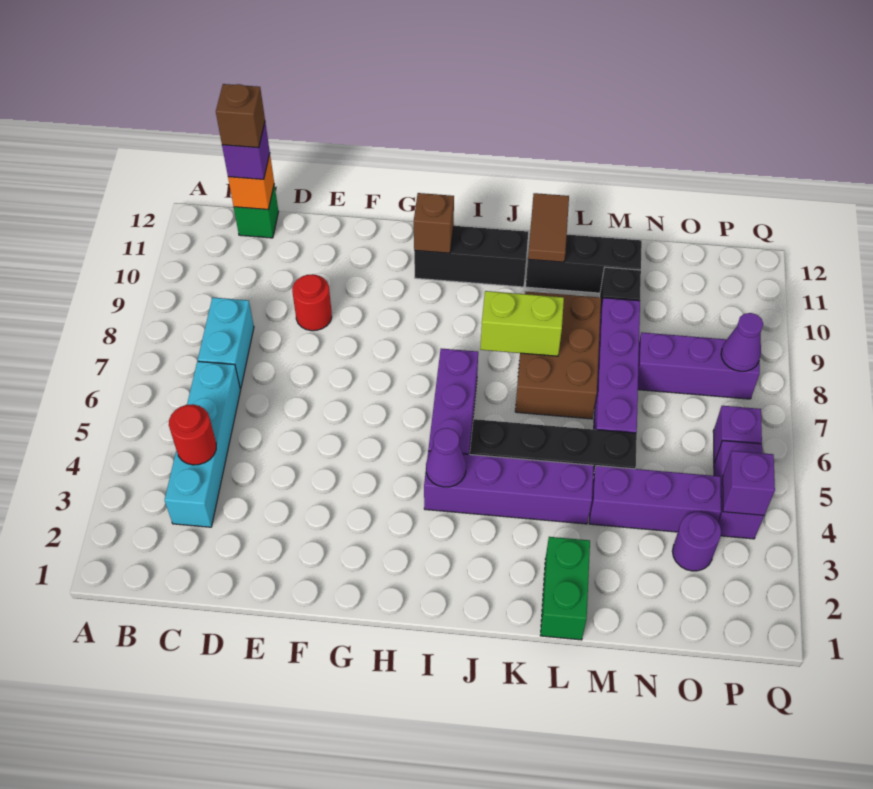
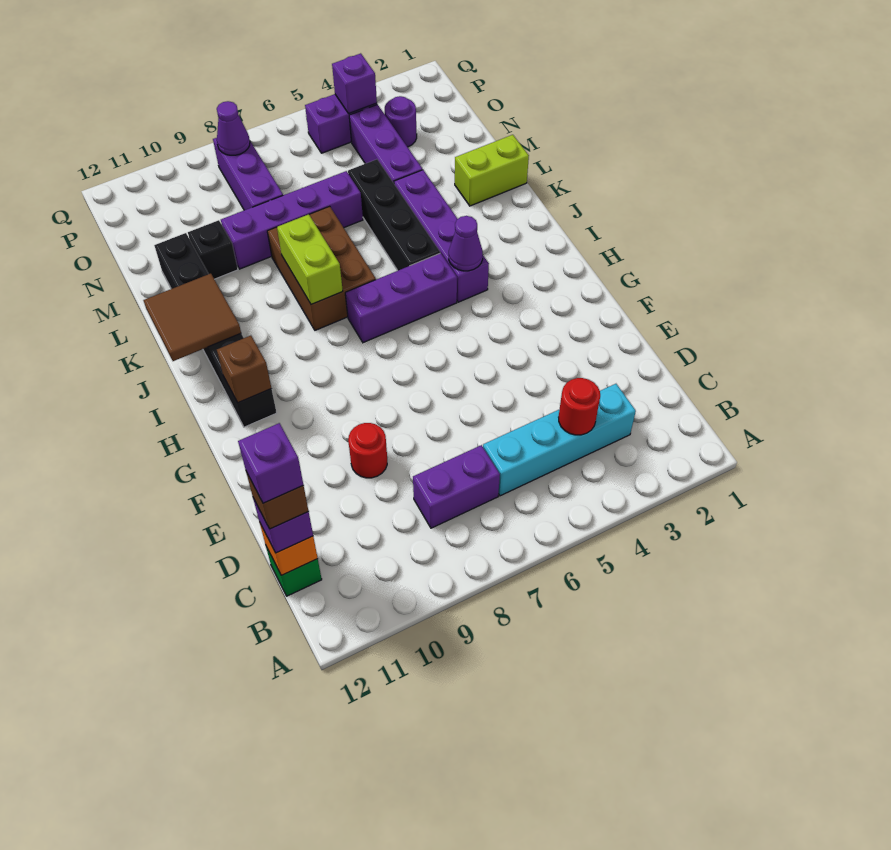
cyan brick C7:C8 level 1 -> purple brick C7:C8 level 1
brown brick K7:L9 level 1 -> brown brick J7:L8 level 1
brown tile K11:K12 level 2 -> brown tile J11:K12 level 2
green brick L1:L2 level 1 -> lime brick L1:L2 level 1
purple brick P6 level 1 -> purple brick C12 level 5

